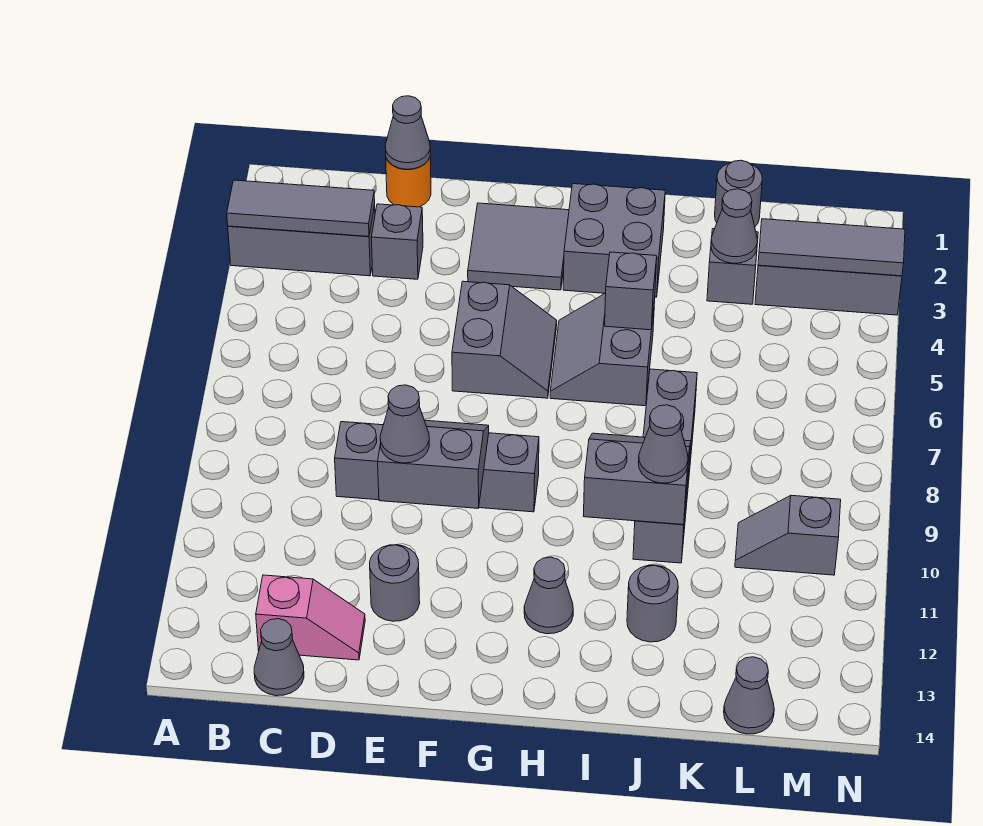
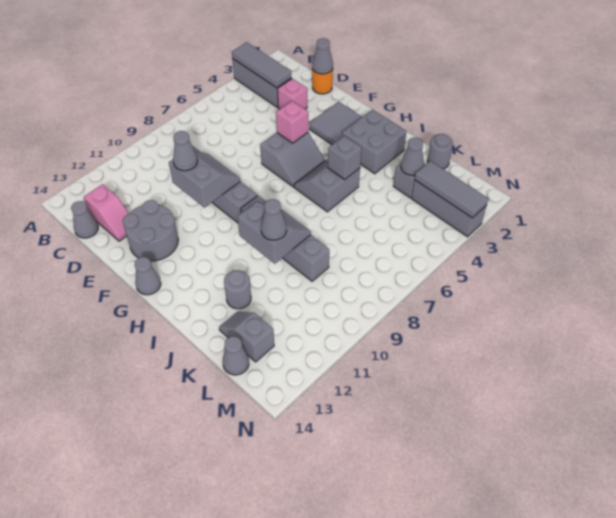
grey brick D3 level 1 -> pink brick D3 level 1
grey round brick E12 level 1 -> grey round brick E12:F13 level 1
none -> pink brick F5 level 2
grey cone H12 level 1 -> grey cone G14 level 1
grey brick J7:J10 level 1 -> grey brick H9:K9 level 1
grey slope L10:M10 level 1 top M -> grey slope K13:L13 level 1 top L

